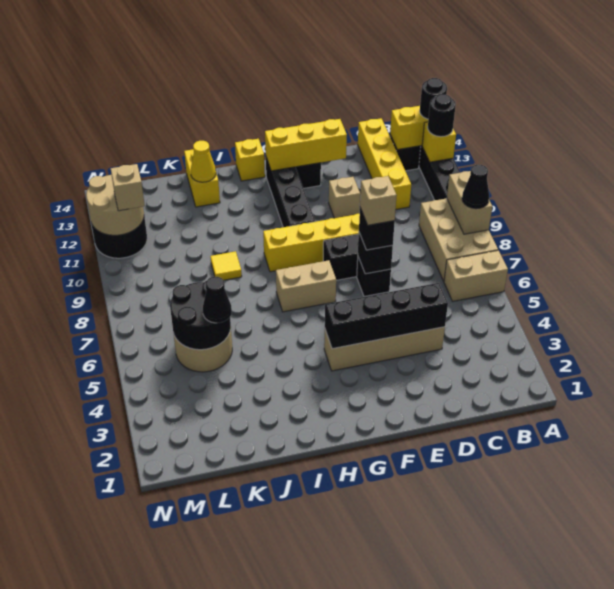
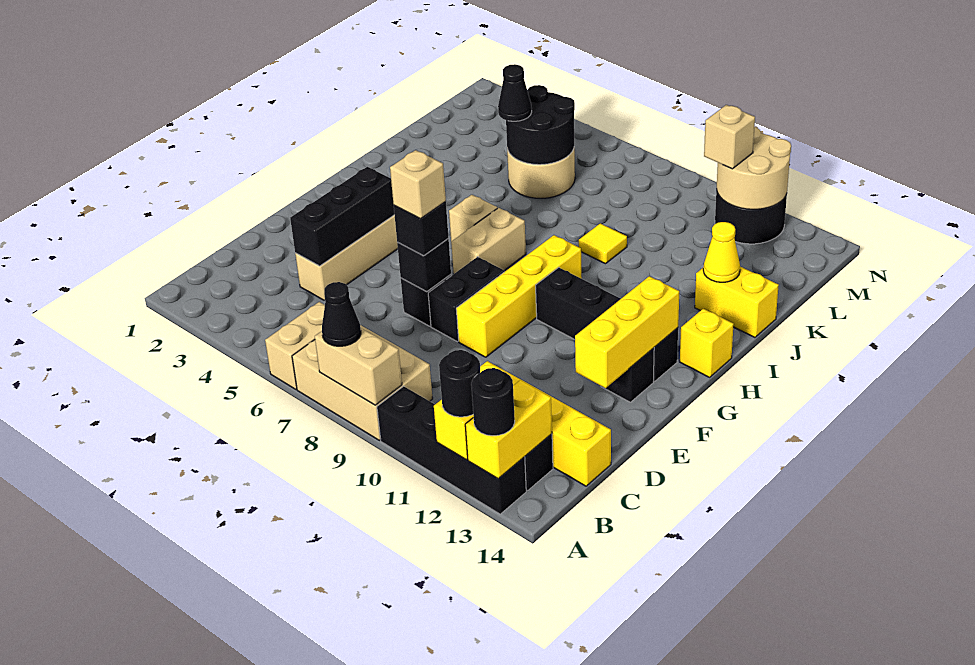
black brick D4:G4 level 2 -> black brick D4:F4 level 2
tan brick E11 level 1 -> tan brick H6 level 1

